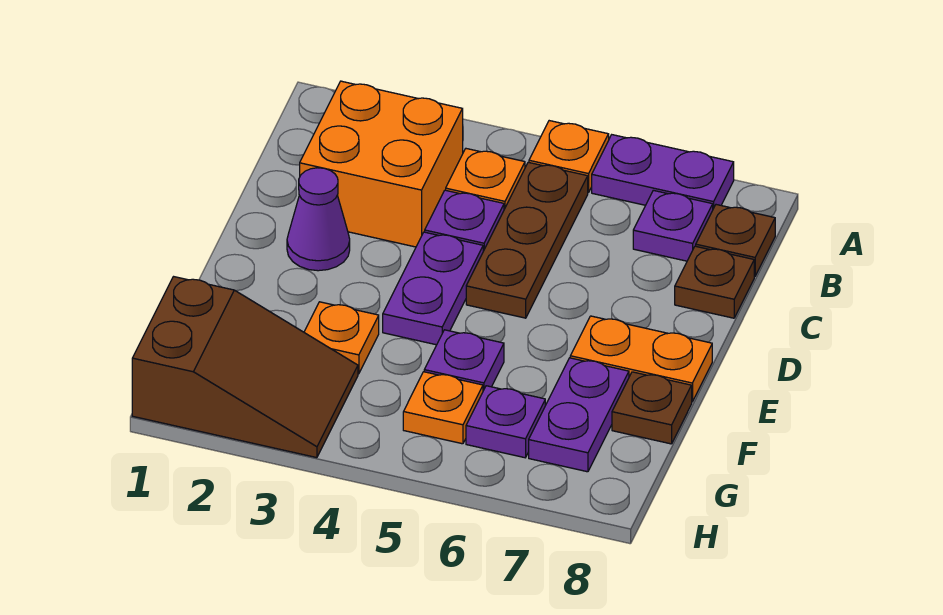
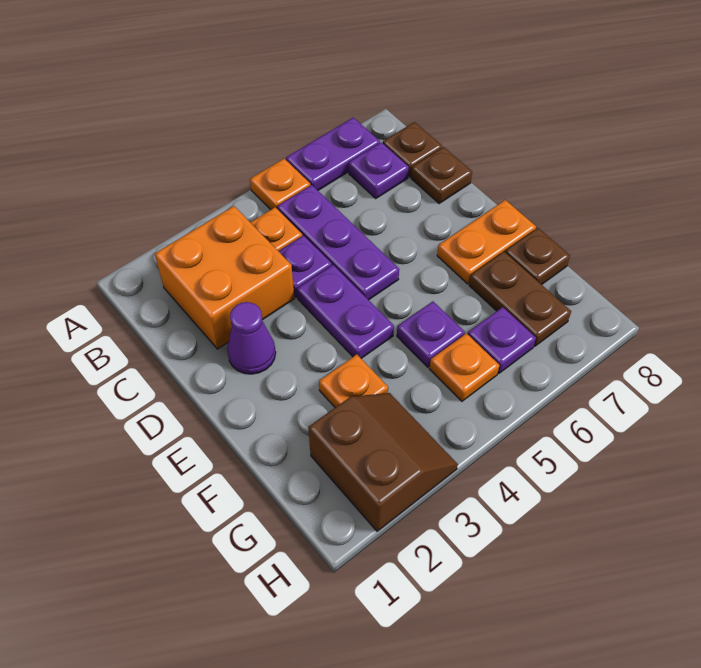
brown plate B5:D5 level 1 -> purple plate B5:D5 level 1
purple plate F7:G7 level 1 -> brown plate F7:G7 level 1
brown slope G1:H3 level 1 top 1 -> brown slope G2:H3 level 1 top 2

